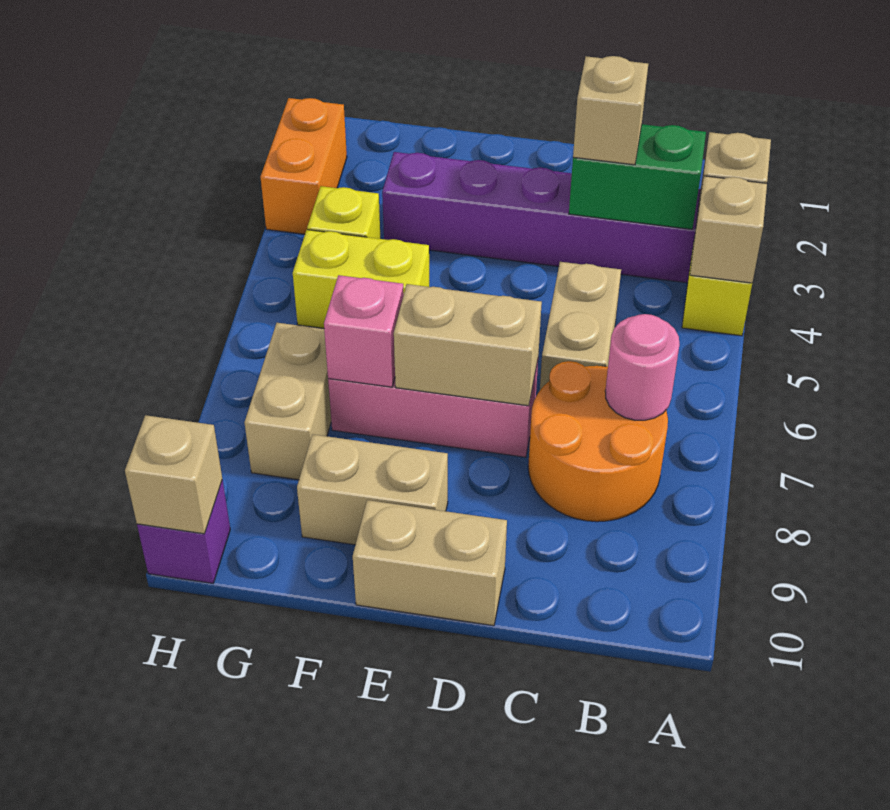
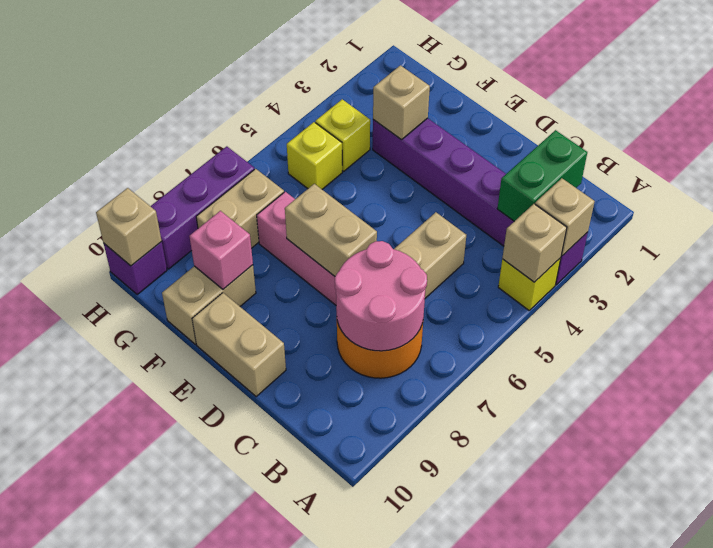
green brick B3:C3 level 2 -> green brick B2:B3 level 2
pink round brick B7 level 2 -> pink round brick B7:C8 level 2
tan brick C3 level 3 -> tan brick F3 level 2
tan brick E9:F9 level 1 -> tan brick F9:F10 level 1
yellow brick F5:G5 level 1 -> yellow brick G5 level 1
pink brick F7 level 2 -> pink brick F9 level 2
orange brick H2:H3 level 1 -> none
none -> purple brick H7:H9 level 1

